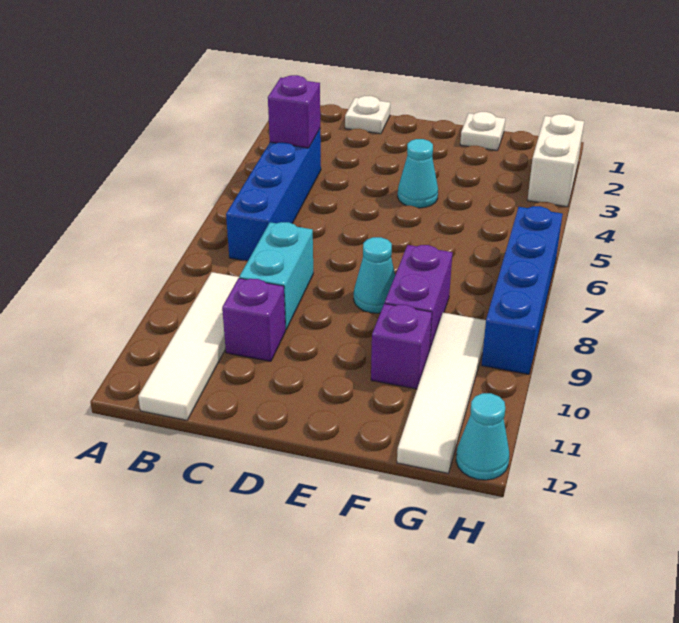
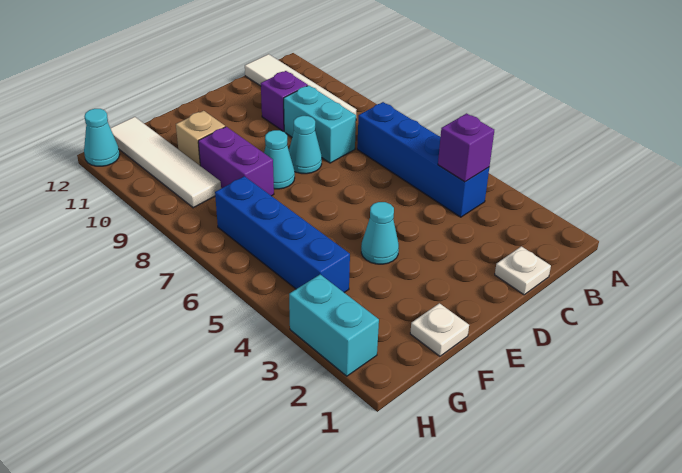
none -> cyan cone D8 level 1
purple brick F10 level 1 -> tan brick F10 level 1
white brick H2:H3 level 1 -> cyan brick H2:H3 level 1
blue brick H6:H9 level 1 -> blue brick G4:G7 level 1

